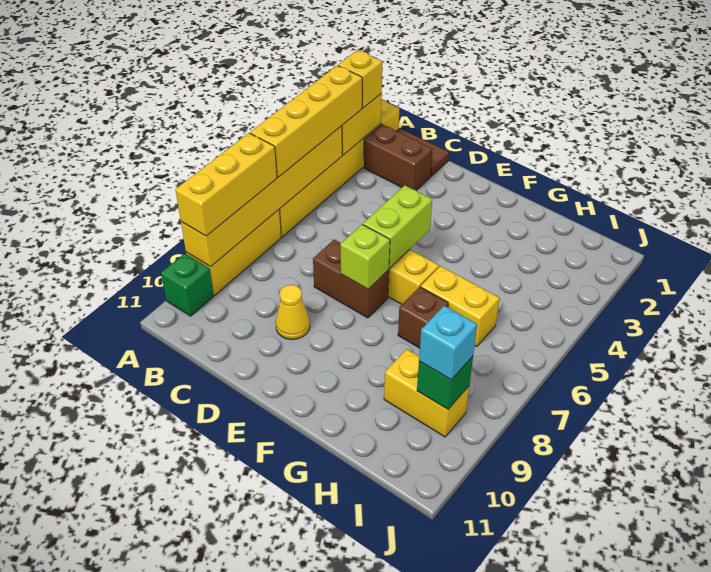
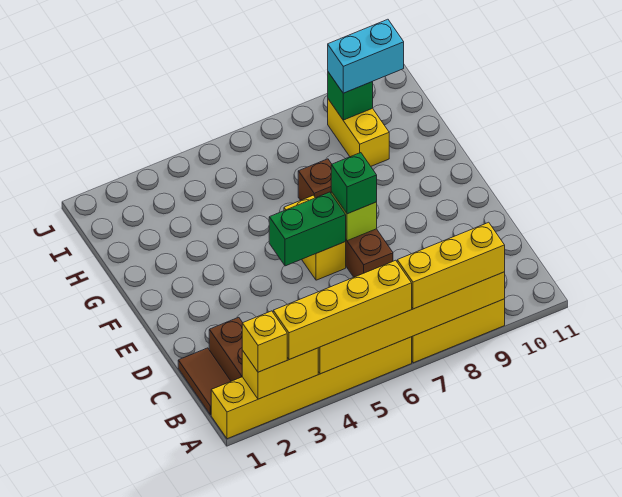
green brick A10 level 1 -> green brick E7 level 3
yellow cone D9 level 1 -> none
lime brick E5:E6 level 2 -> green brick E5:E6 level 2
yellow brick G6:H6 level 1 -> none
cyan brick I9 level 3 -> cyan brick I9:I10 level 3

